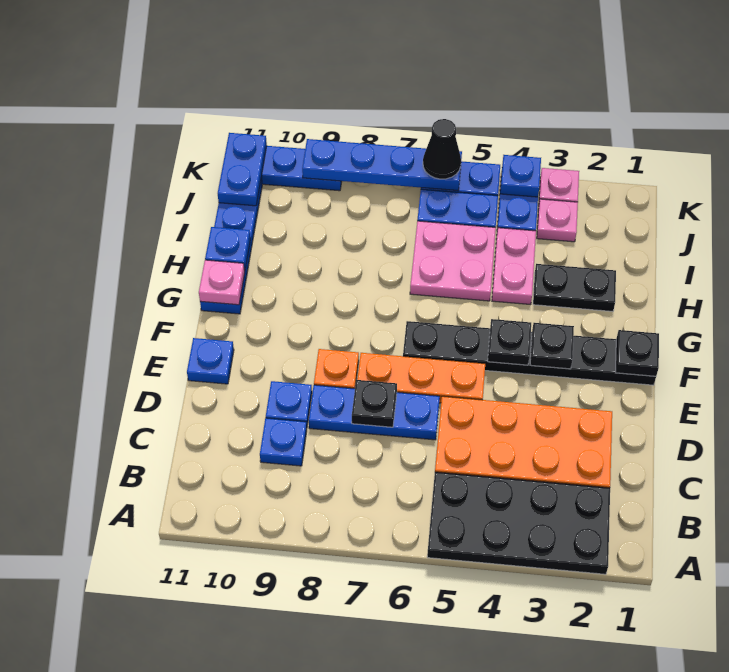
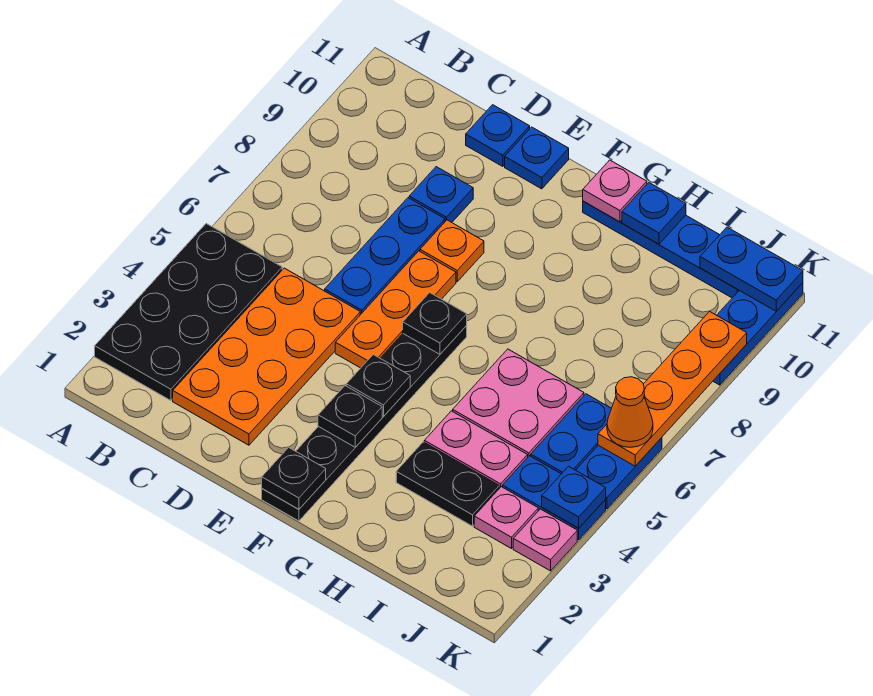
blue plate C9 level 1 -> blue plate D11 level 1
black plate D7 level 2 -> black plate F6 level 2
black plate H2:H3 level 1 -> black plate H3:I3 level 1
blue plate K6:K9 level 2 -> orange plate K6:K9 level 2
black cone K6 level 3 -> orange cone K6 level 3

